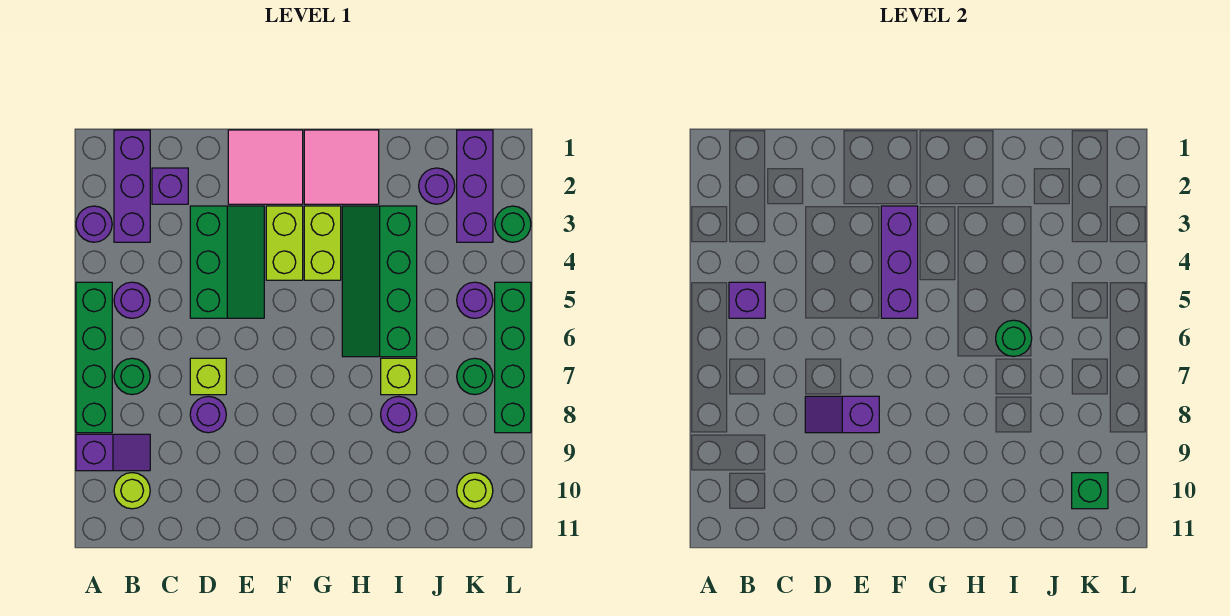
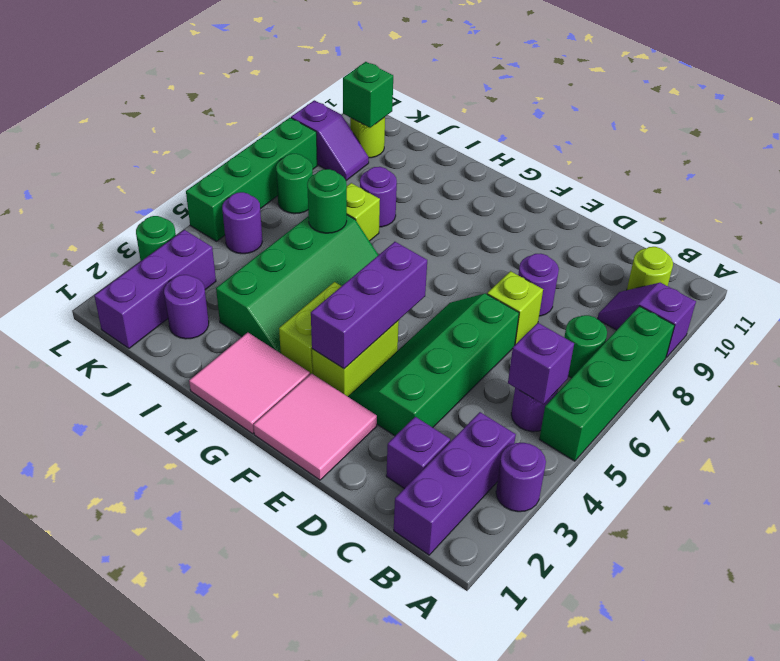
green slope D3:E5 level 1 top D -> green slope D3:E6 level 1 top D
purple slope D8:E8 level 2 top E -> purple slope K9:L9 level 1 top L

